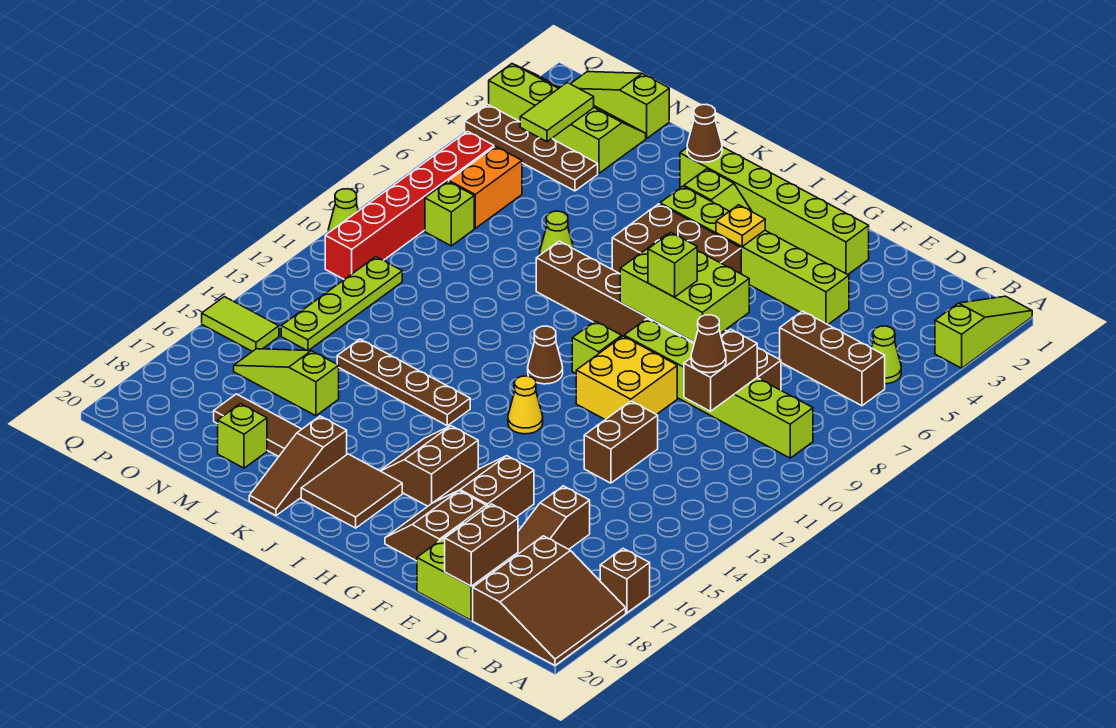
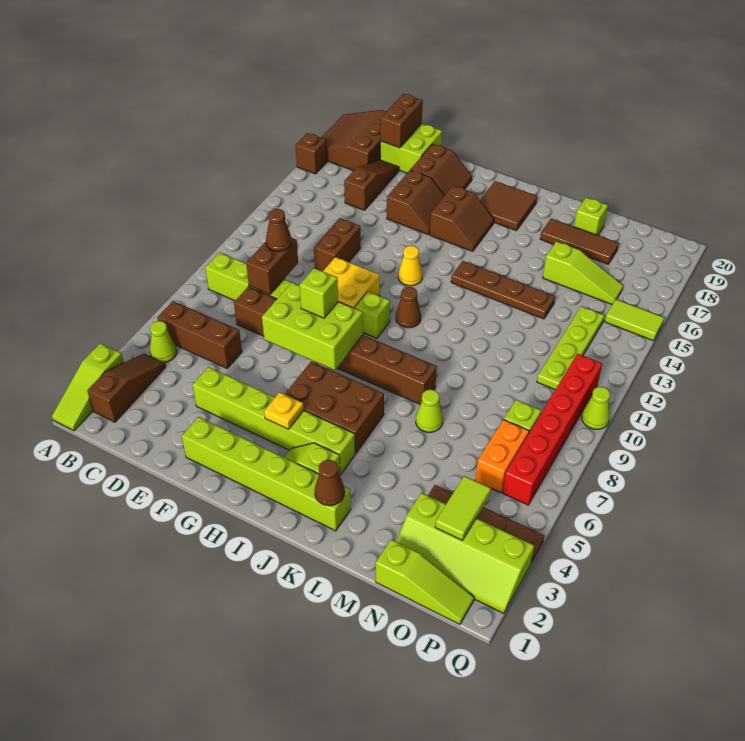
brown slope K18:K20 level 1 top 18 -> brown slope B2:B4 level 1 top 2

